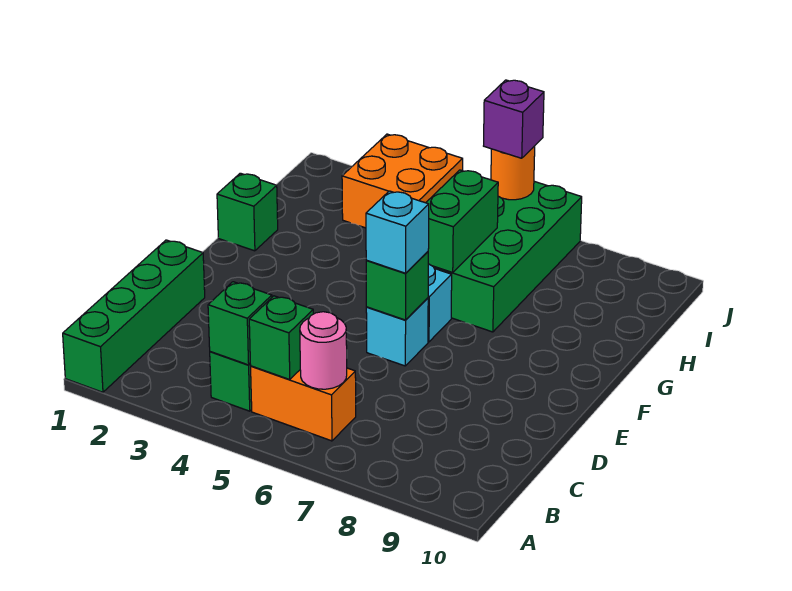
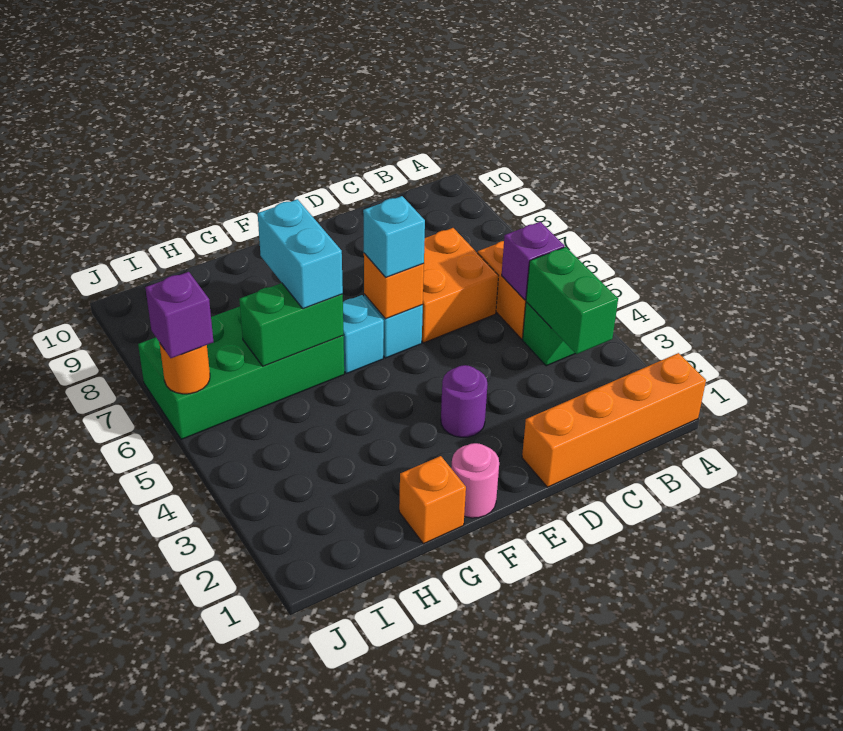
green brick A1:D1 level 1 -> orange brick A1:D1 level 1
green brick B4 level 2 -> green brick B3:B4 level 2
green brick B5 level 2 -> purple brick B5 level 2
pink round brick B6 level 2 -> pink round brick F1 level 1
none -> purple round brick E3 level 1
green brick E6 level 2 -> orange brick E6 level 2
green brick G1 level 1 -> orange brick G1 level 1
none -> cyan brick G6:G7 level 3
orange brick I3:J4 level 1 -> orange brick C6:D7 level 1

